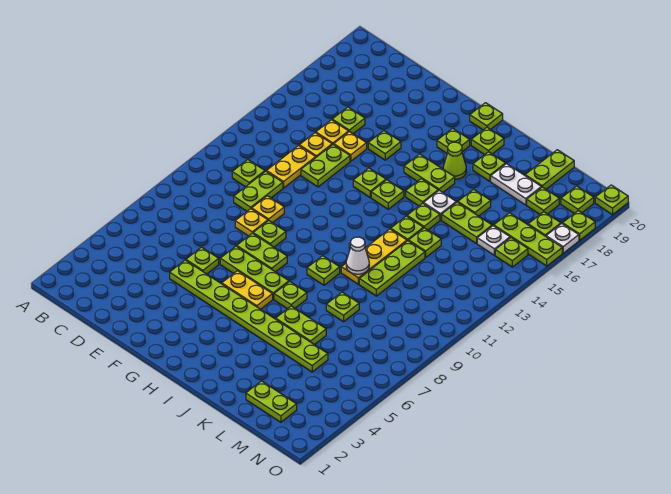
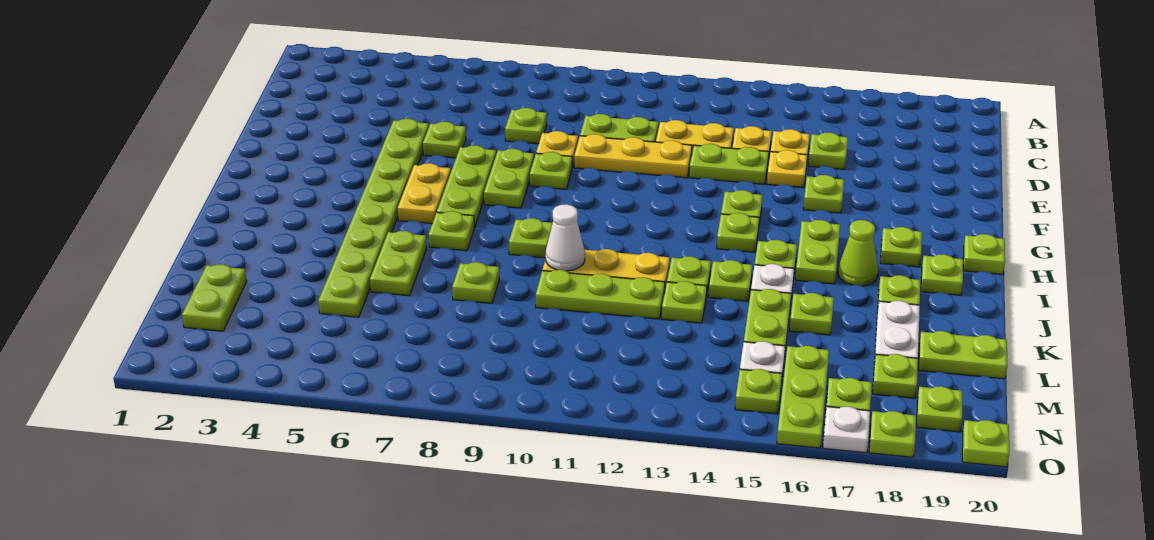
lime plate C11 level 1 -> lime plate D8 level 1
yellow plate E10 level 1 -> yellow plate E10:E12 level 1

